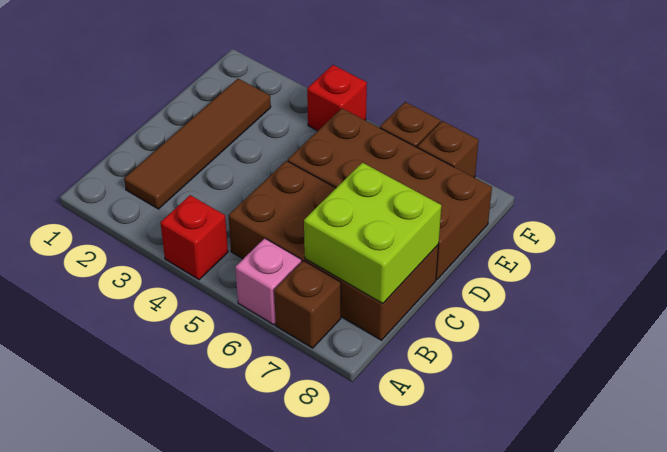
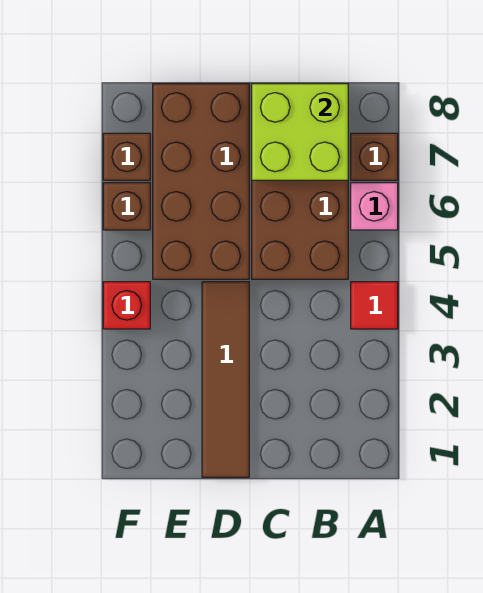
red brick A4 level 1 -> red tile A4 level 1
brown tile B2:E2 level 1 -> brown tile D1:D4 level 1

